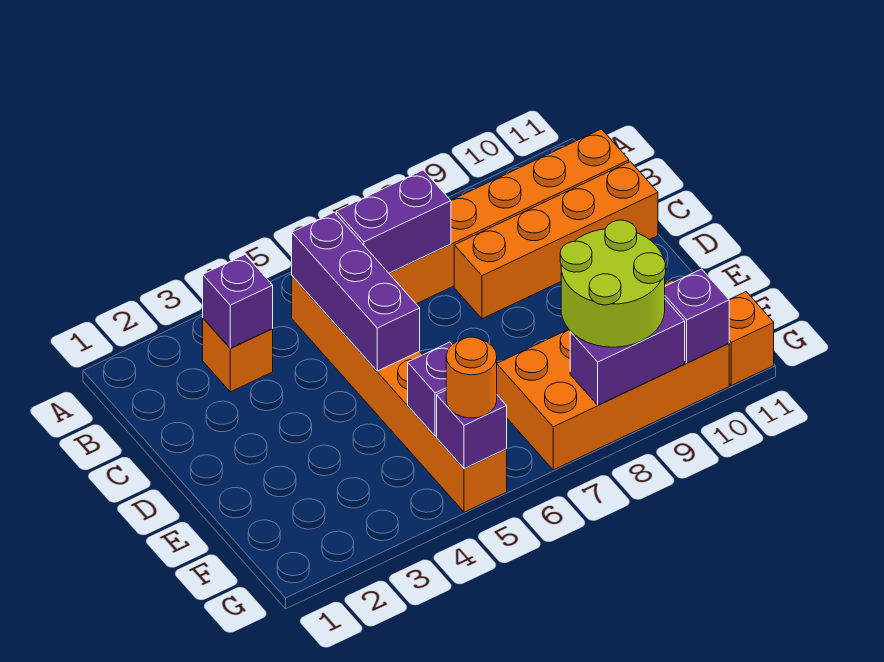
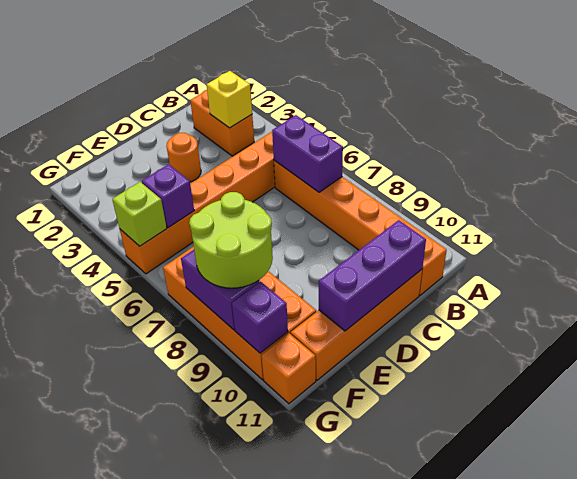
orange brick B3 level 1 -> orange brick B2:B3 level 1
purple brick B3 level 2 -> yellow brick B3 level 2
purple brick B5:D5 level 2 -> purple brick C11:E11 level 2
orange brick C8:C11 level 1 -> orange brick C11:F11 level 1
purple brick G5 level 2 -> lime brick G5 level 2
orange round brick G5 level 3 -> orange round brick D3 level 1

